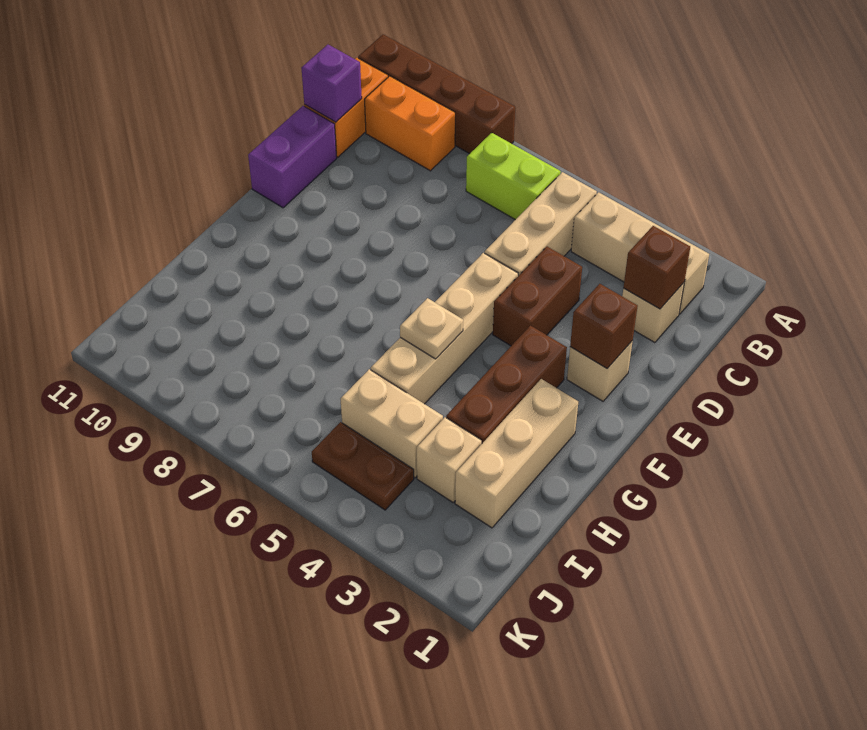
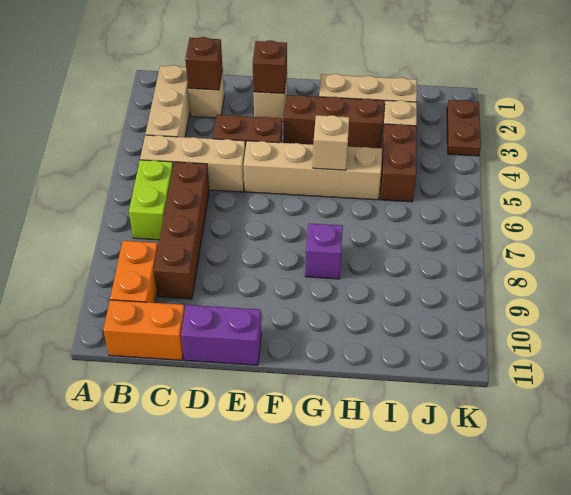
brown brick A8:A11 level 1 -> brown brick C6:C9 level 1
purple brick C11 level 2 -> purple brick G8 level 1
tan plate G5 level 2 -> tan brick G5 level 2
tan brick I4:I5 level 1 -> brown brick I4:I5 level 1
brown plate J4:J5 level 1 -> brown plate K2:K3 level 1

